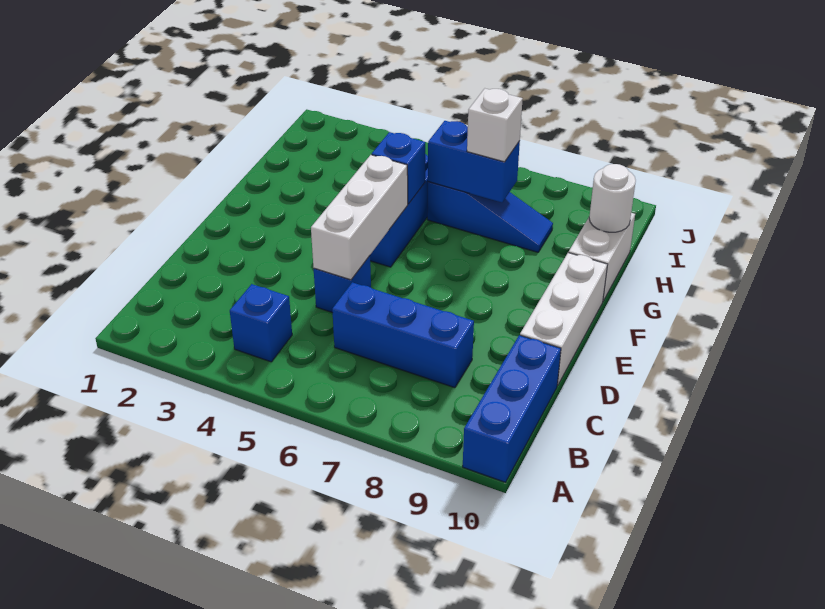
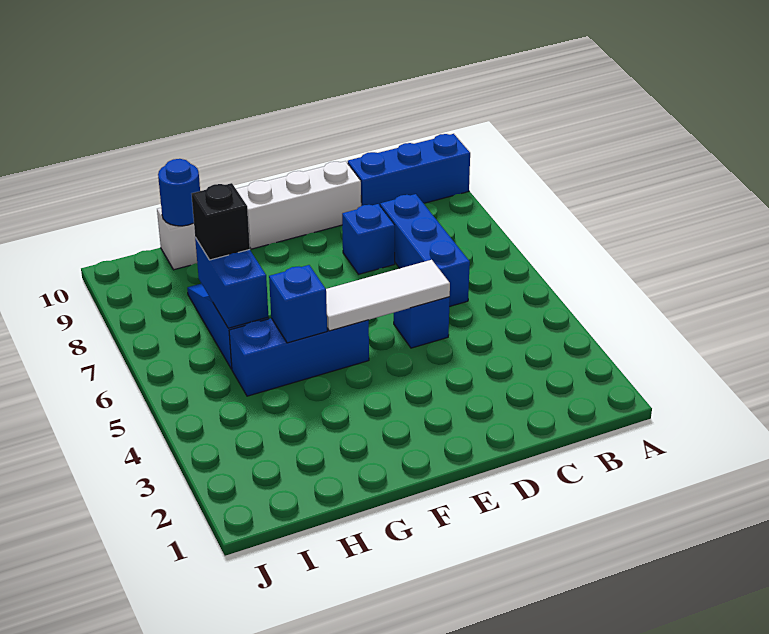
blue brick B4 level 1 -> blue brick D8 level 1
white brick D5:F5 level 2 -> white tile D5:F5 level 2
white brick H7 level 3 -> black brick H7 level 3
white round brick H10 level 2 -> blue round brick H10 level 2

